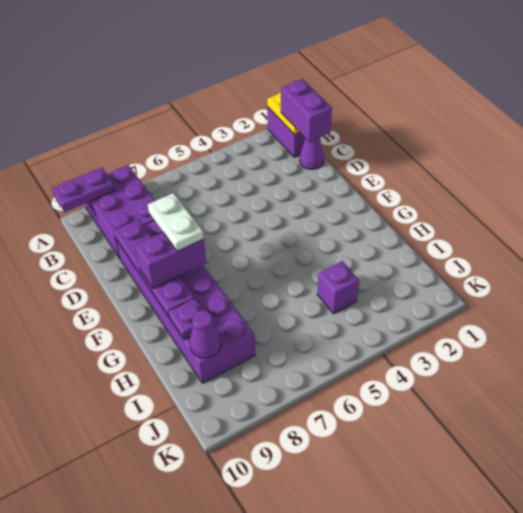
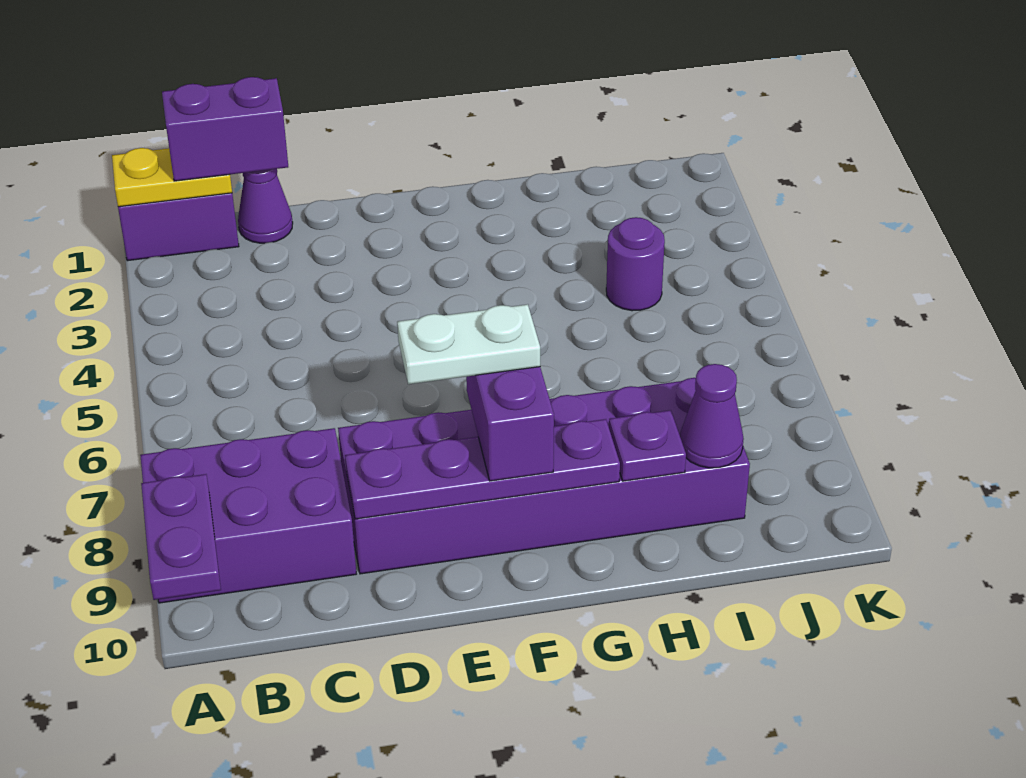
purple brick I4 level 1 -> purple round brick I4 level 1

